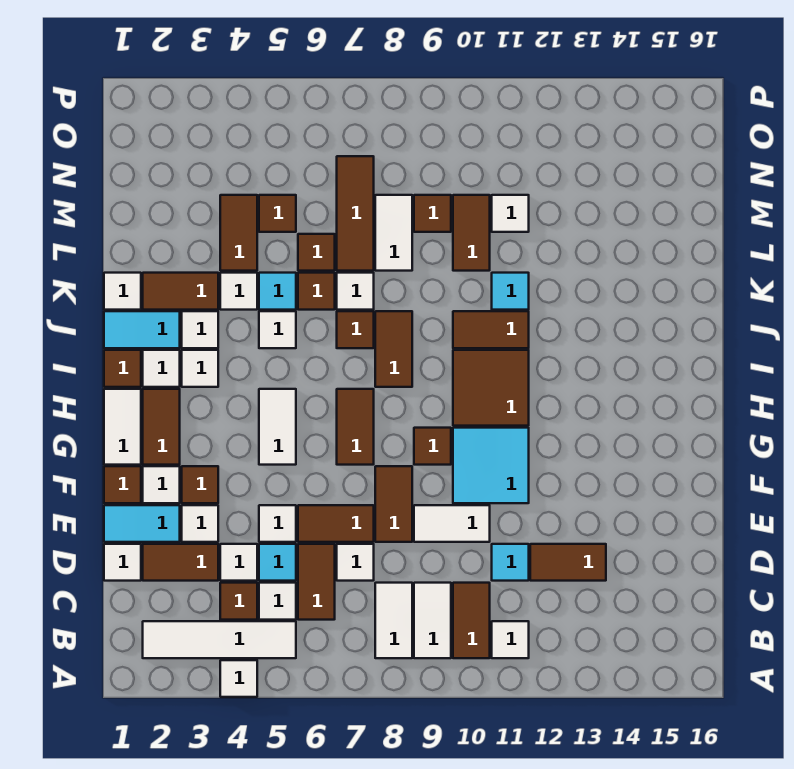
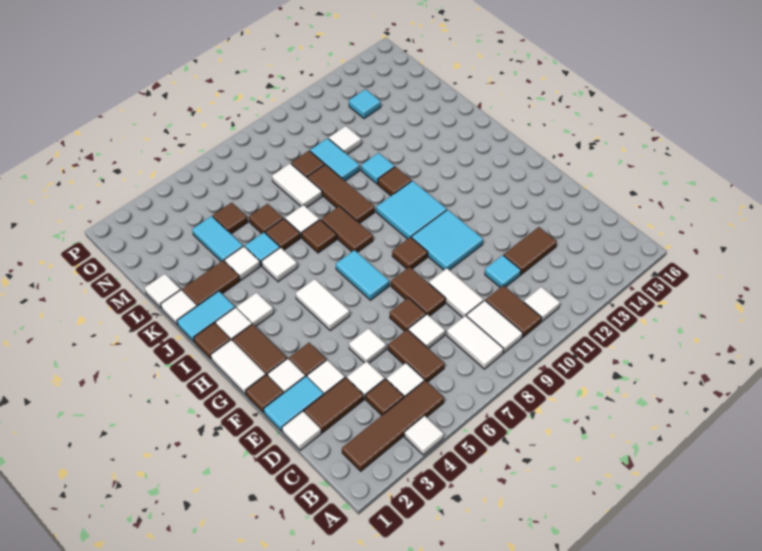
white tile B2:B5 level 1 -> brown tile B2:B5 level 1
cyan tile D5 level 1 -> cyan tile N13 level 1
brown tile E6:E7 level 1 -> brown tile E7 level 1
white tile E9:E10 level 1 -> white tile D9:E9 level 1
brown tile G7:H7 level 1 -> cyan tile G7:H7 level 1
brown tile H10:I11 level 1 -> cyan tile H10:I11 level 1
white tile J3 level 1 -> white tile L1 level 1
brown tile J10:J11 level 1 -> brown tile J11 level 1
brown tile L4:M4 level 1 -> cyan tile L4:M4 level 1
brown tile L7:N7 level 1 -> brown tile J9:L9 level 1
brown tile L10:M10 level 1 -> cyan tile L10:M10 level 1

